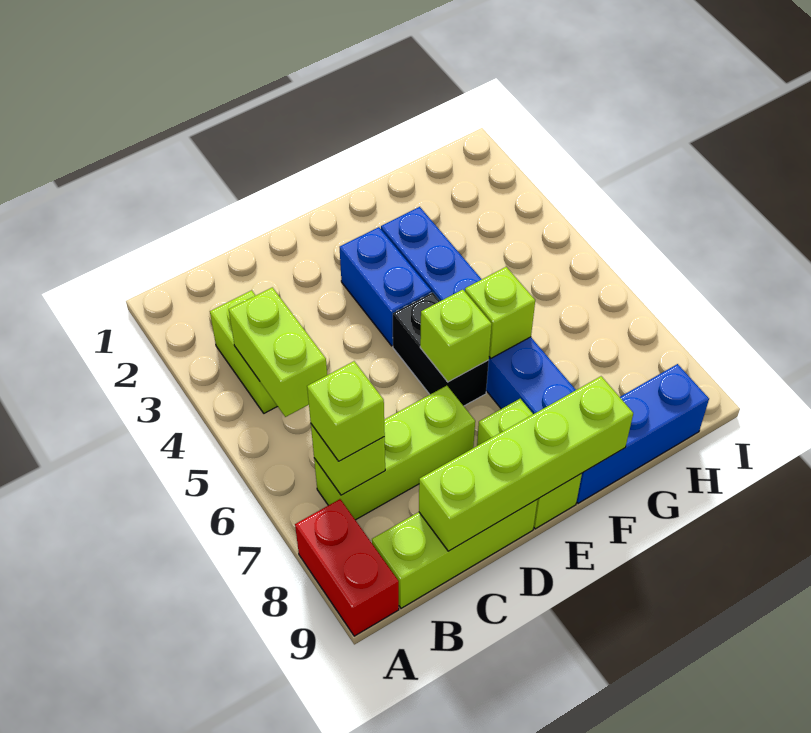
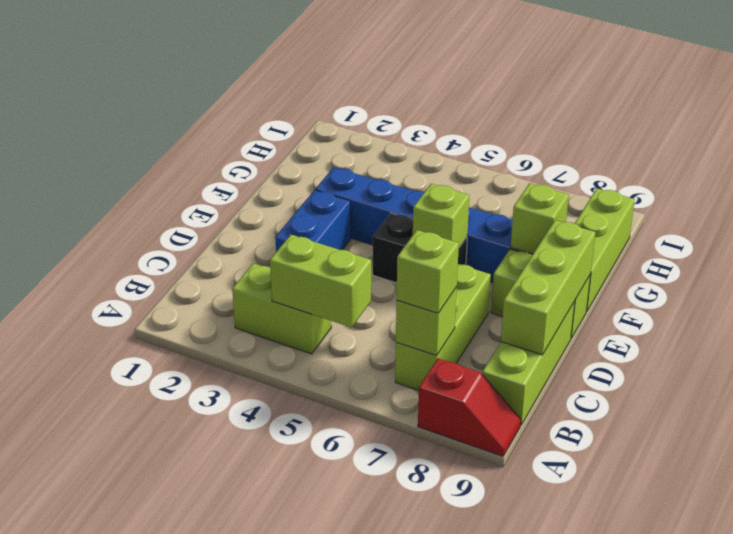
red brick A8:A9 level 1 -> red slope A8:A9 level 1 top 8
lime brick C9:F9 level 2 -> lime brick C9:E9 level 2
blue brick E3:E4 level 1 -> blue brick D3:E3 level 1
lime brick F6 level 2 -> lime brick F8 level 2
blue brick F9:H9 level 1 -> lime brick F9:H9 level 1

